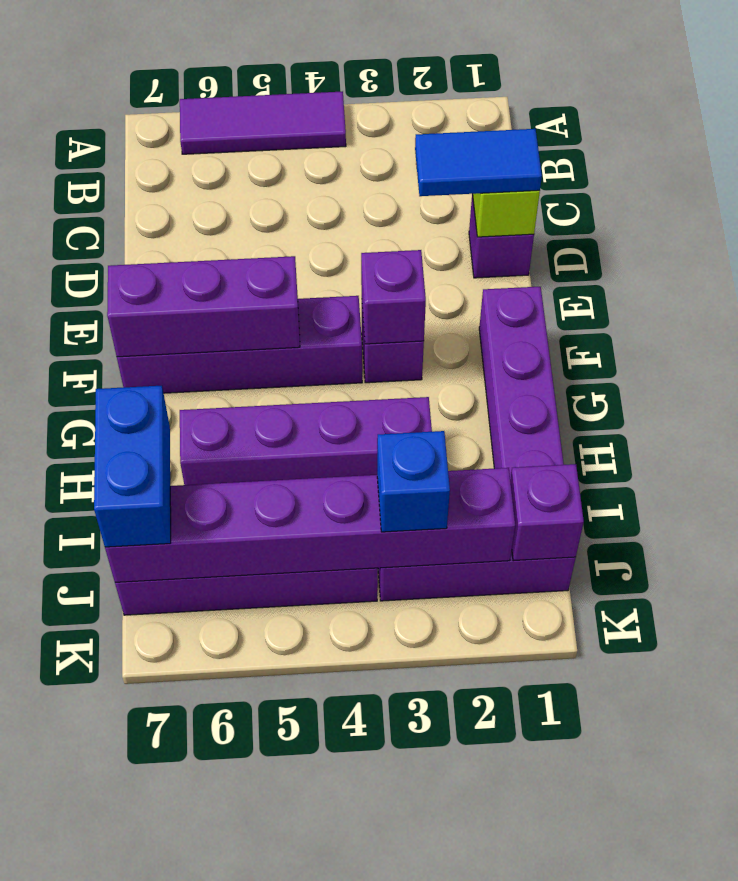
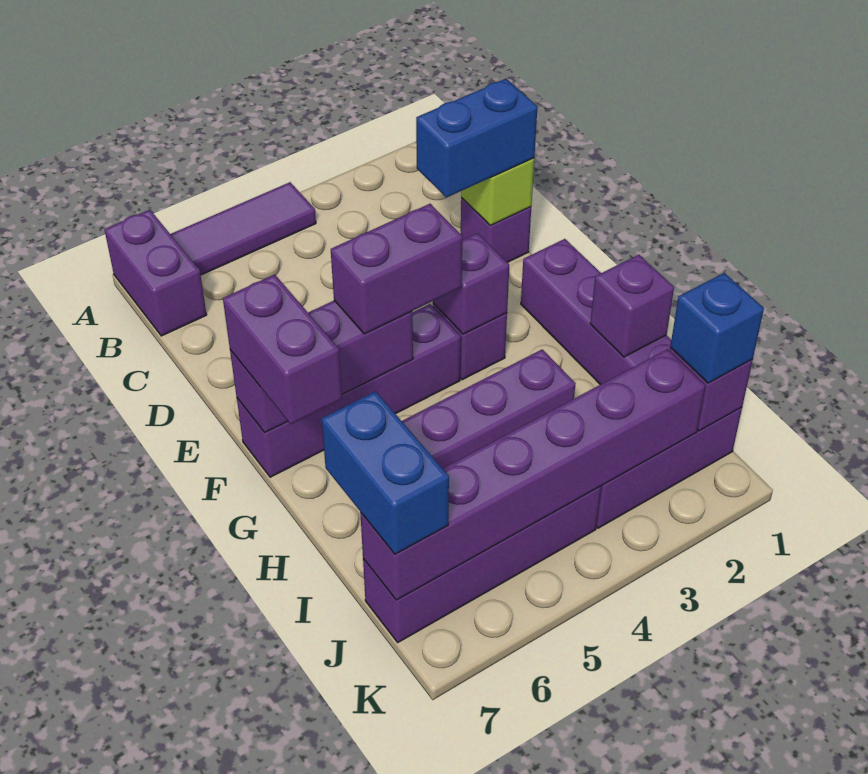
none -> purple brick A7:B7 level 1
blue tile D1:D2 level 3 -> blue brick D1:D2 level 3
none -> purple brick F4:F5 level 3
none -> purple brick F7:G7 level 3
none -> purple brick H1 level 2
blue brick J3 level 3 -> blue brick J1 level 3

